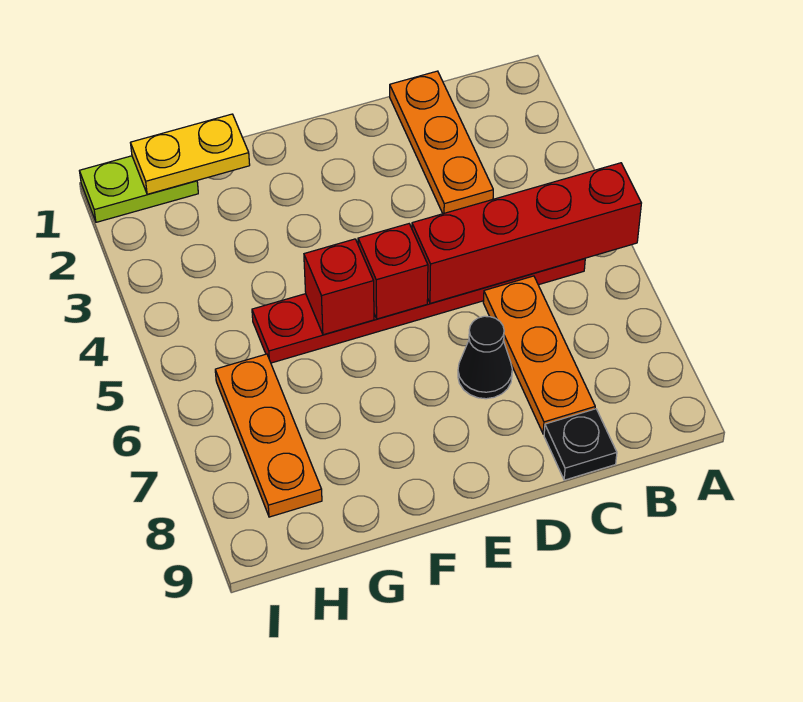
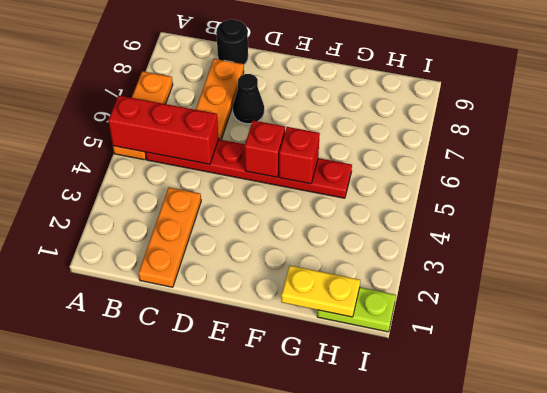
red brick A5:D5 level 2 -> red brick A5:C5 level 2
black plate C9 level 1 -> black round brick C9 level 1
orange plate H6:H8 level 1 -> orange plate A5:A7 level 1

